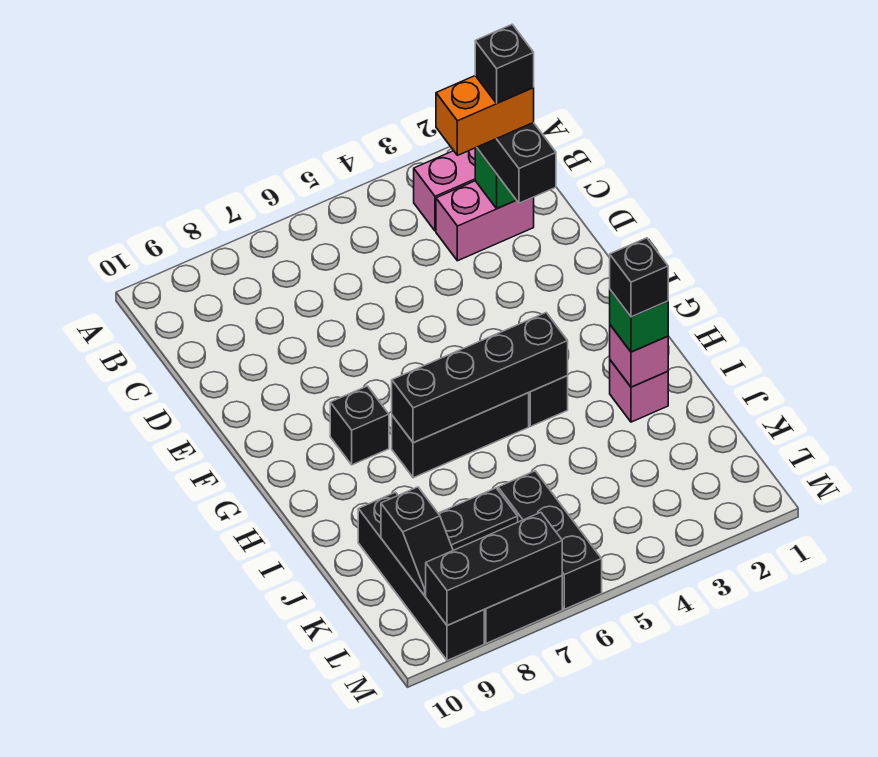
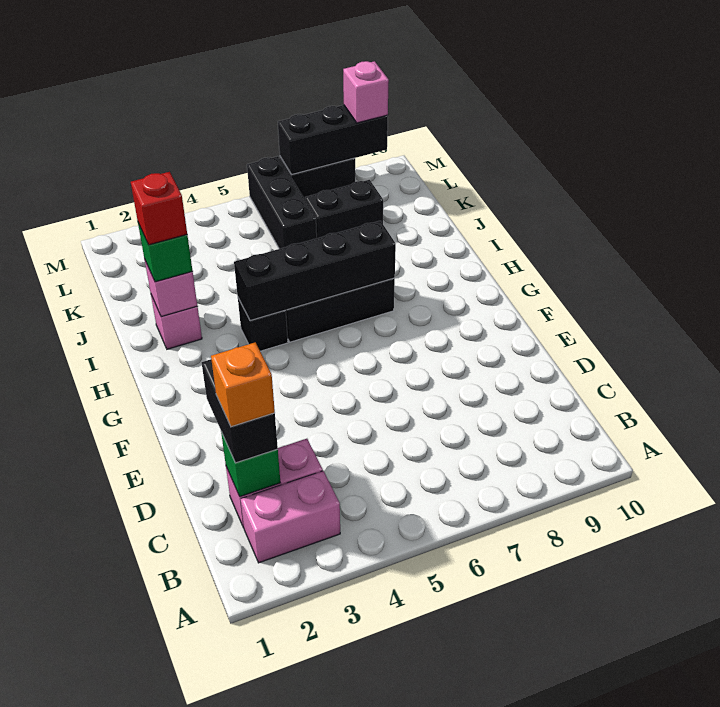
orange brick C2:C3 level 4 -> orange brick C2 level 4
black brick C2 level 5 -> none
black brick G8 level 1 -> none
black brick I2 level 4 -> red brick I2 level 4
black brick J9:M9 level 1 -> none
black slope K9:L9 level 2 top K -> none
none -> pink brick M9 level 3

